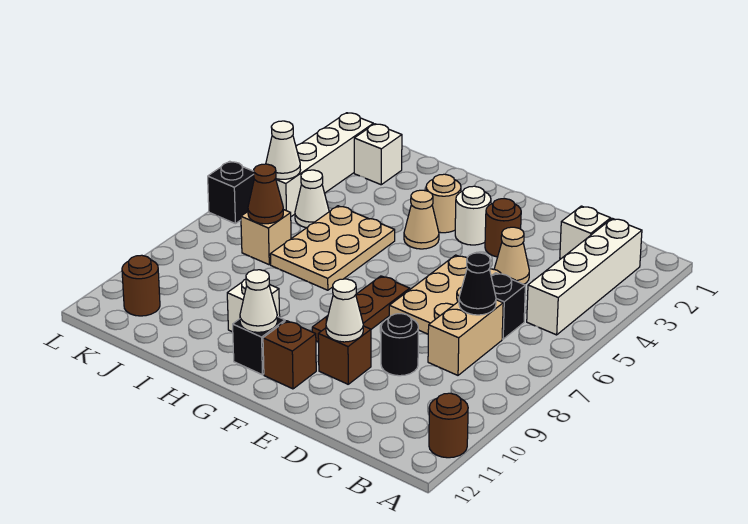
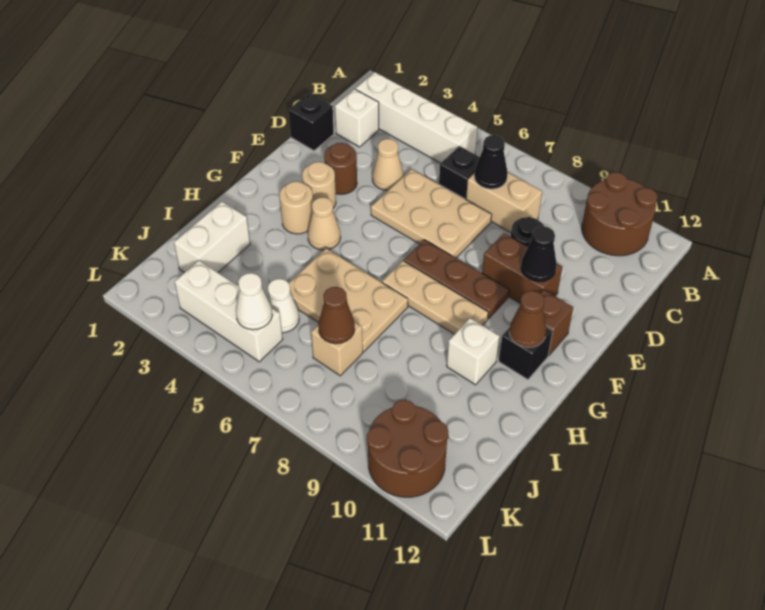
brown round brick A11 level 1 -> brown round brick A10:B11 level 1
brown brick E10 level 1 -> brown brick E9:E10 level 1
white cone E10 level 2 -> black cone E10 level 2
white round brick F3 level 1 -> tan round brick F3 level 1
none -> tan plate G7:G9 level 1
white cone G11 level 2 -> brown cone G11 level 2
white brick J2 level 1 -> white brick I2:J2 level 1
white brick K2:K5 level 1 -> white brick K3:K5 level 1
brown round brick K11 level 1 -> brown round brick K10:L11 level 1
black brick L6 level 1 -> black brick D1 level 1

